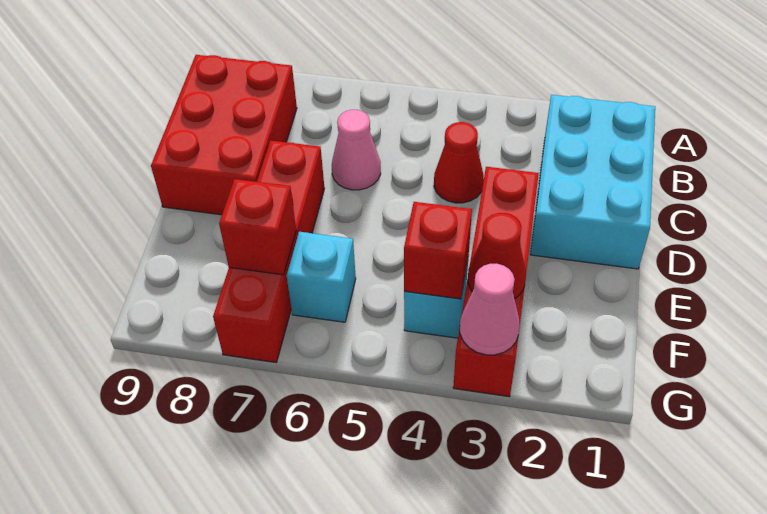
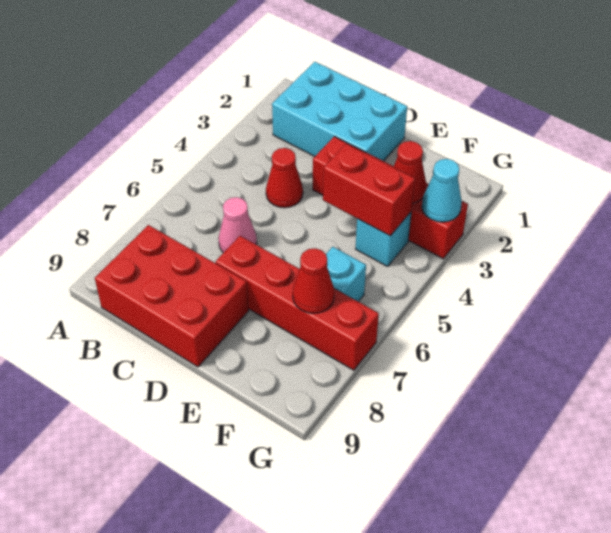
red brick F4 level 2 -> red brick E4:F4 level 2
red brick F7 level 2 -> red cone F7 level 2
pink cone G3 level 2 -> cyan cone G3 level 2

